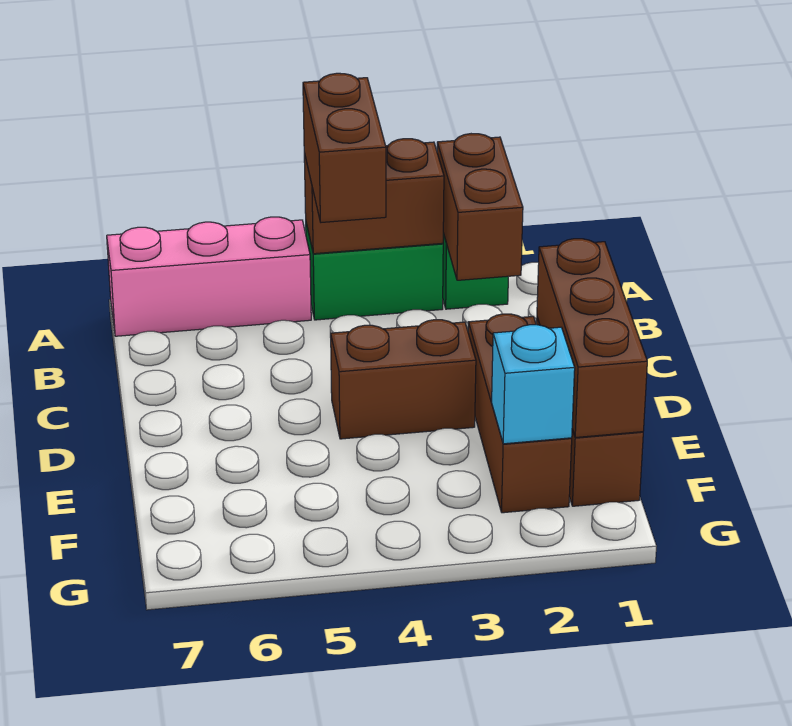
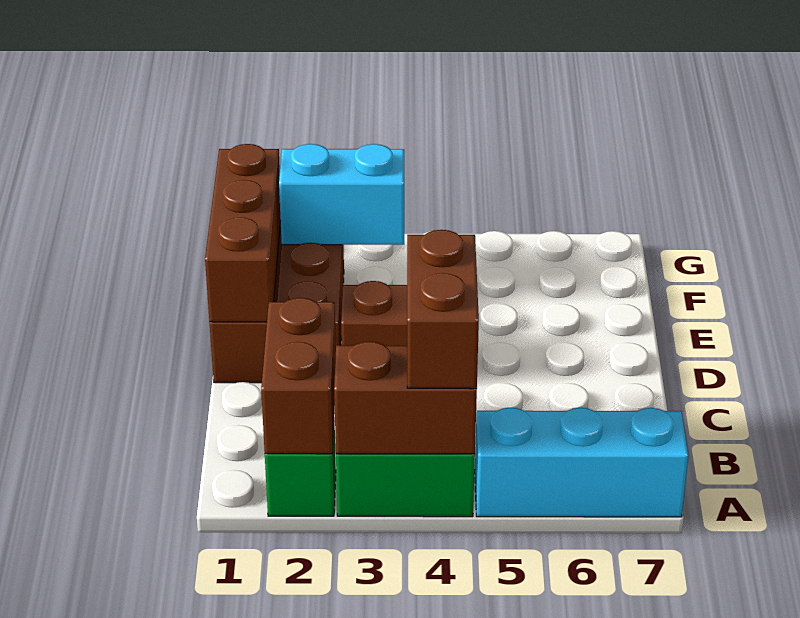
pink brick A5:A7 level 1 -> cyan brick A5:A7 level 1
cyan brick F2 level 2 -> cyan brick F2:F3 level 2

